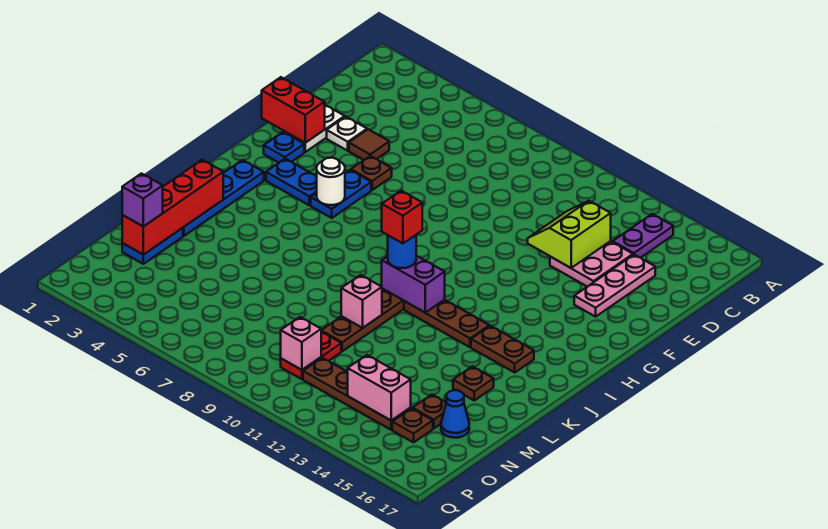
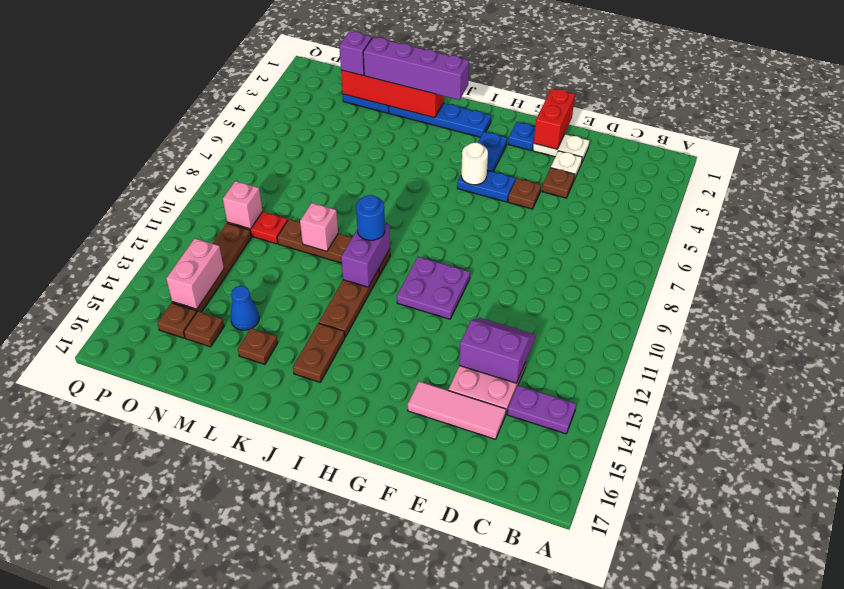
lime slope D12:E13 level 2 top 13 -> purple slope D12:E13 level 2 top 13
pink plate D15:F15 level 1 -> pink tile D15:F15 level 1
brown tile E4 level 1 -> brown plate E4 level 1
none -> purple plate G10:H11 level 1
none -> purple brick J2:M2 level 3
red brick J10 level 4 -> none
blue cone N16 level 1 -> blue cone M14 level 1

